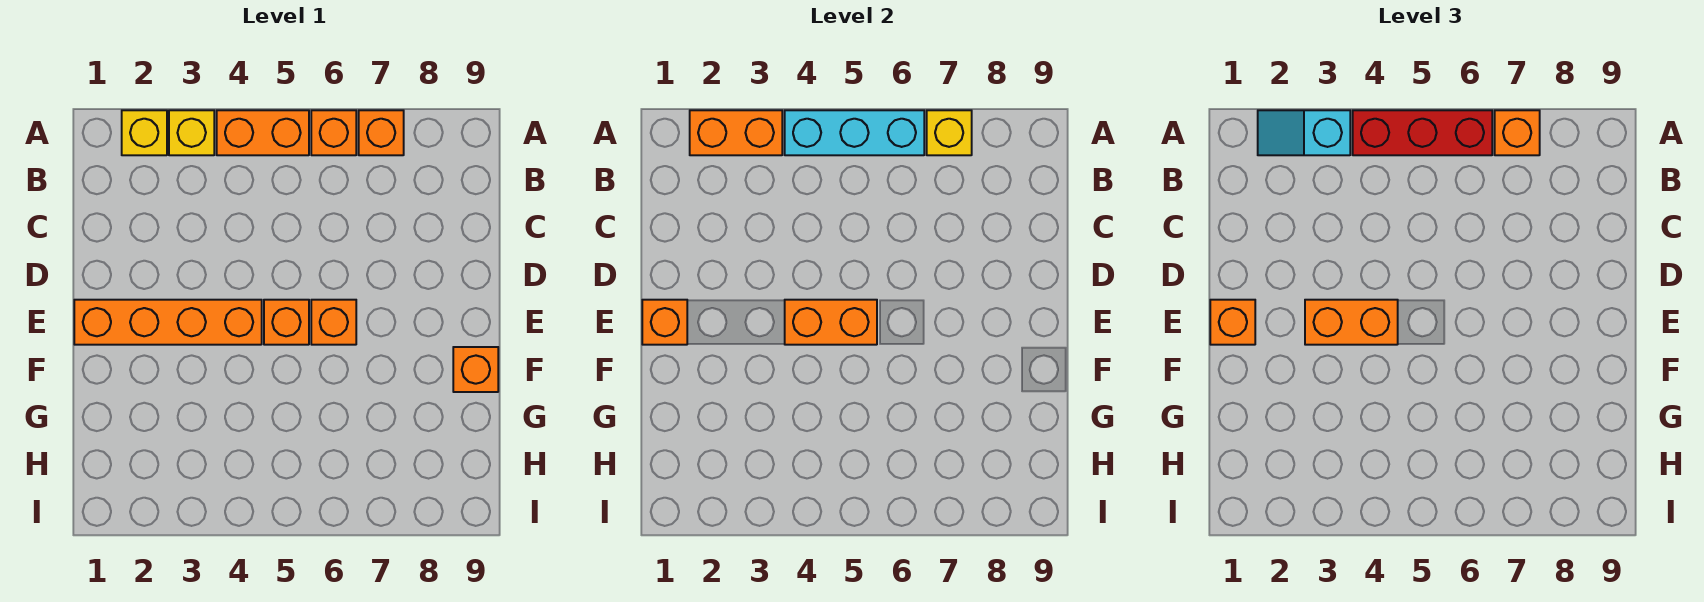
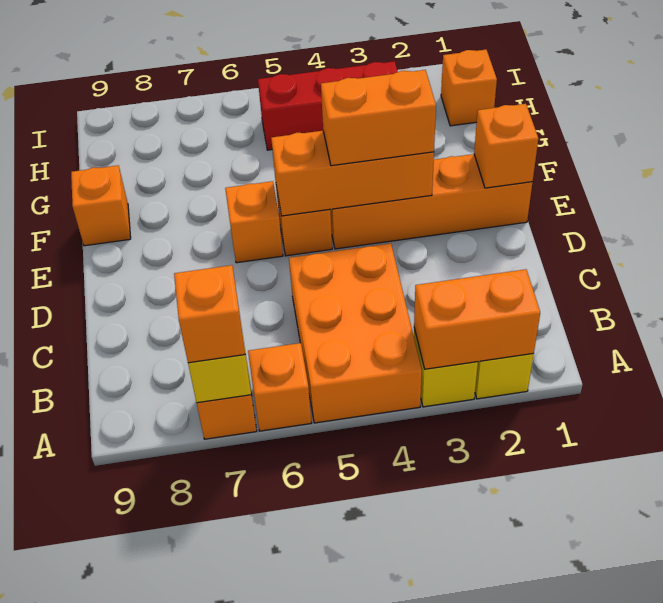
cyan slope A2:A3 level 3 top 3 -> none
orange brick A4:A5 level 1 -> orange brick A4:C5 level 1
cyan brick A4:A6 level 2 -> none
red brick A4:A6 level 3 -> red brick H3:H5 level 1
orange brick E1 level 3 -> orange brick H1 level 1
orange brick E4:E5 level 2 -> orange brick E3:E5 level 2

